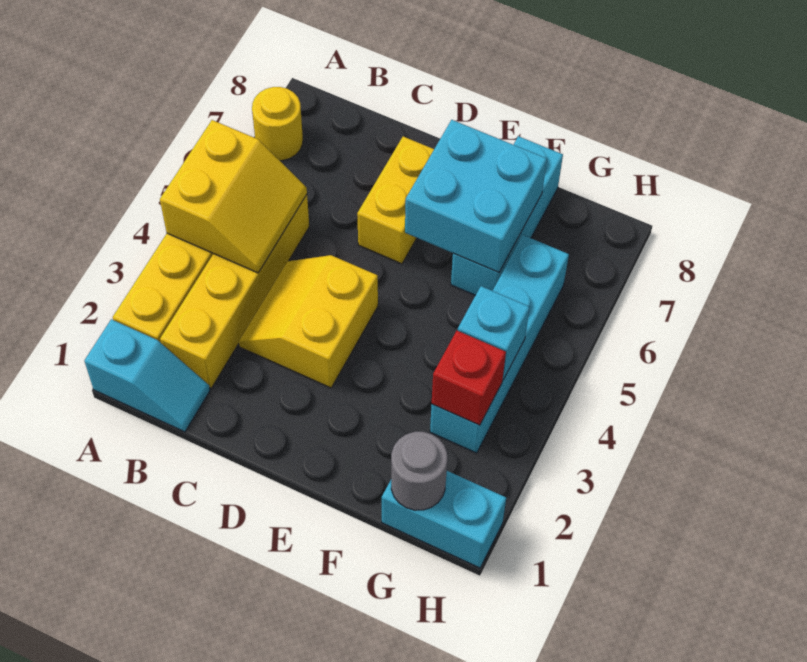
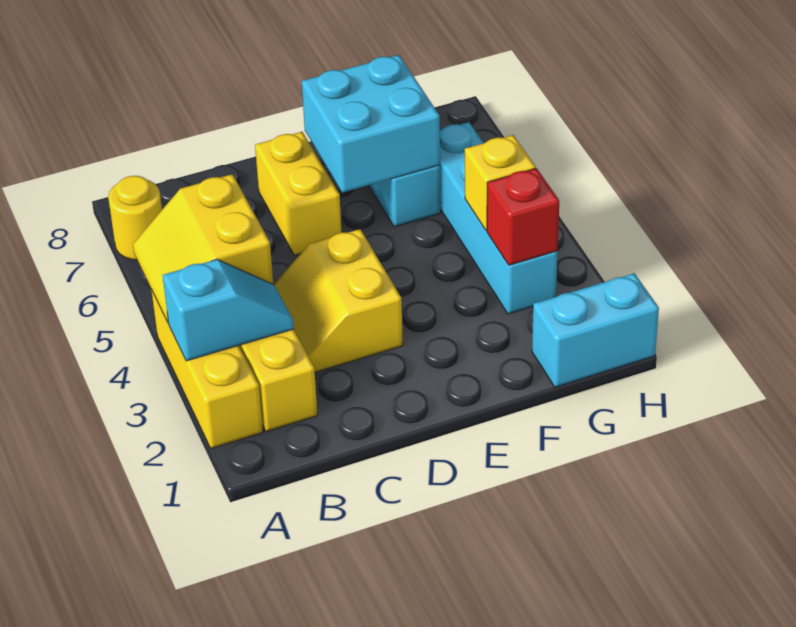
cyan slope A1:B1 level 1 top A -> cyan slope A3:B3 level 2 top A
yellow slope A4:B5 level 2 top A -> yellow slope A4:B5 level 2 top B
grey round brick G1 level 2 -> none
cyan brick G4 level 2 -> yellow brick G4 level 2

